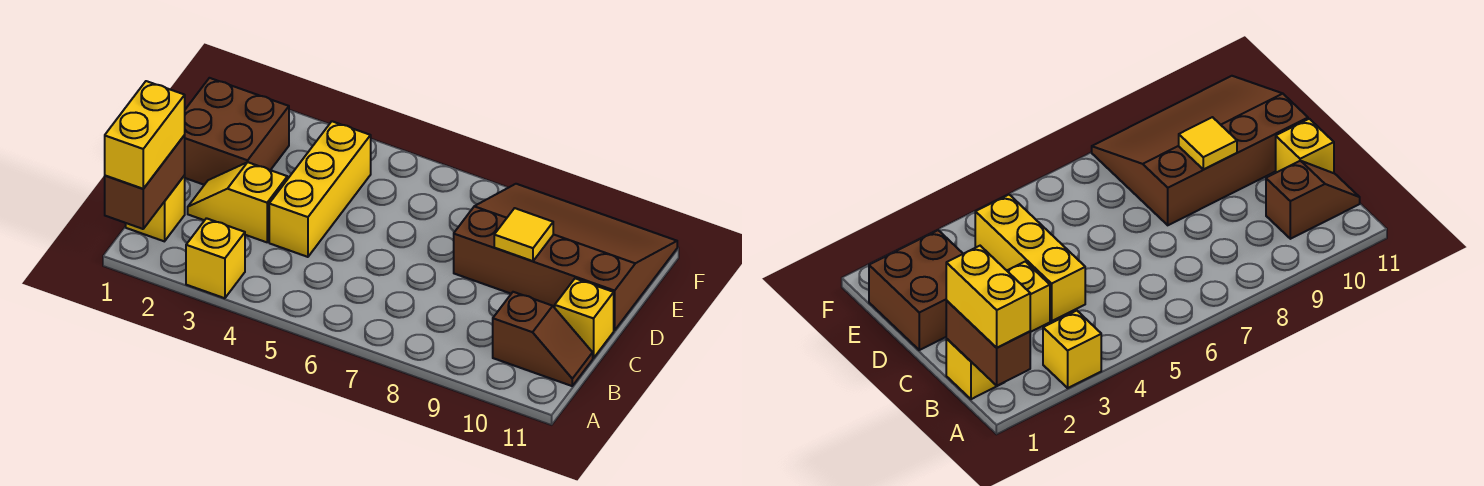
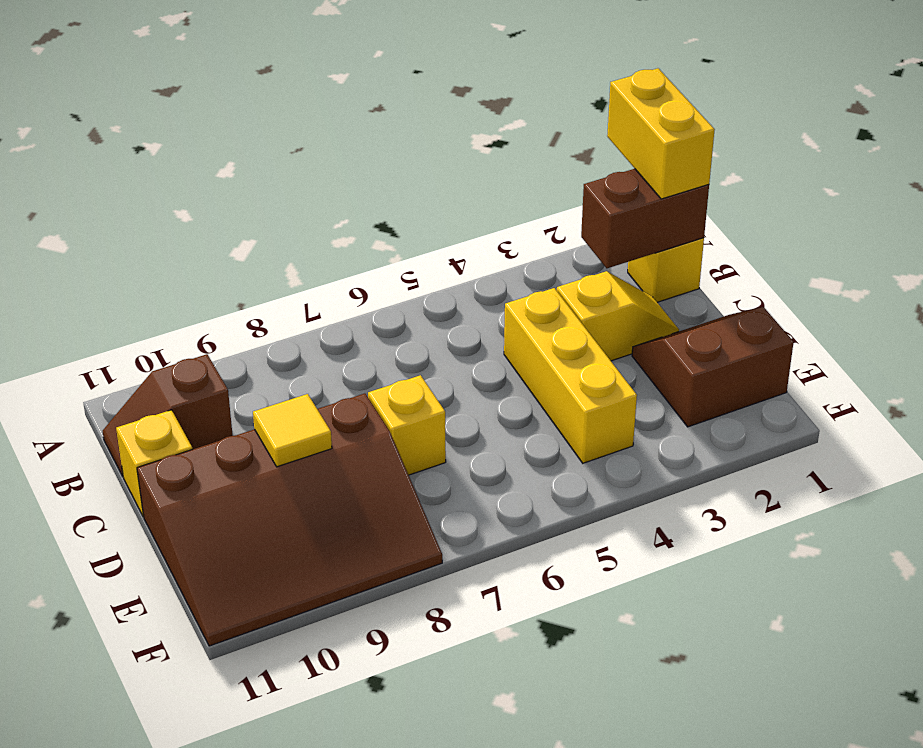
brown brick A1:B1 level 2 -> brown brick B1:B2 level 2
yellow brick A3 level 1 -> yellow brick D7 level 1
brown brick D1:E2 level 1 -> brown slope D1:E2 level 1 top E

